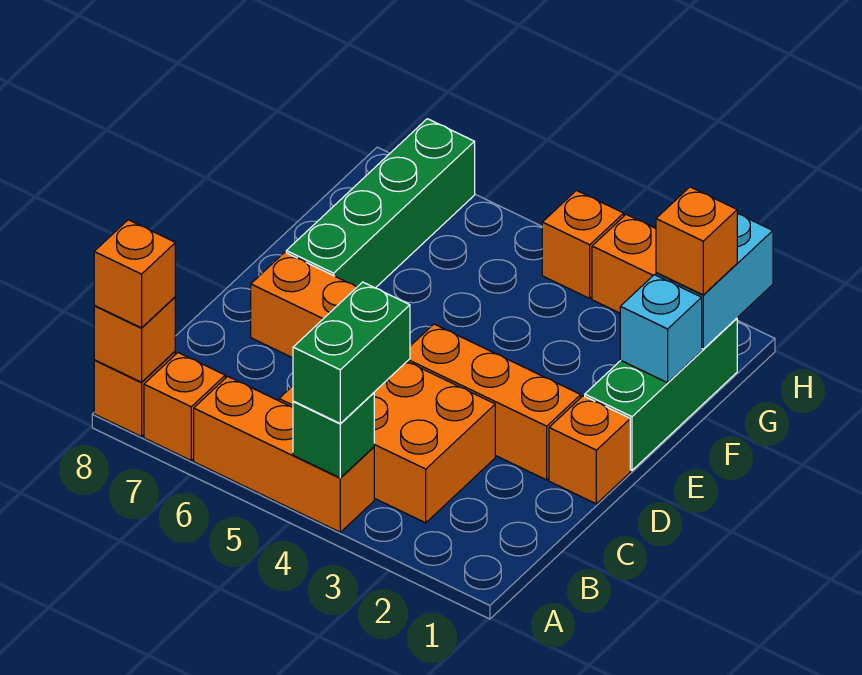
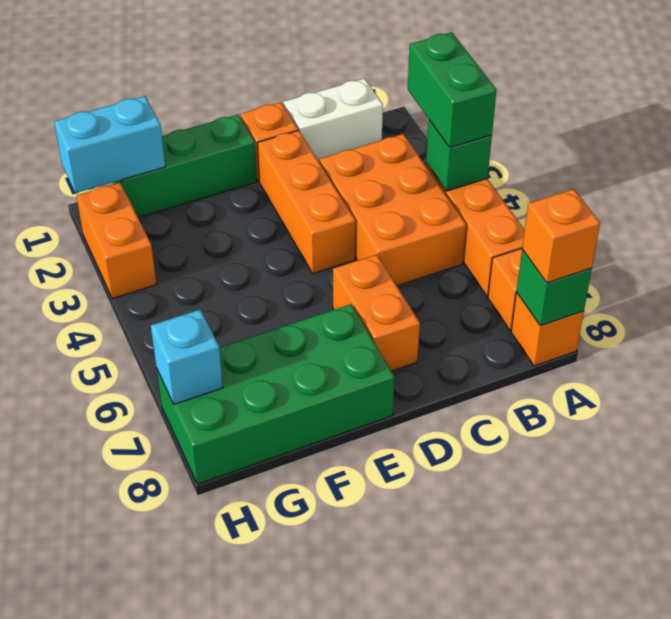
green brick A4:B4 level 3 -> green brick A3:A4 level 3
orange brick A8 level 2 -> green brick A8 level 2
none -> white brick B1:C1 level 1
green brick E7:H7 level 1 -> green brick E7:H8 level 1
cyan brick F1 level 2 -> cyan brick H7 level 2
orange brick G1 level 3 -> none
orange brick H4 level 1 -> none

